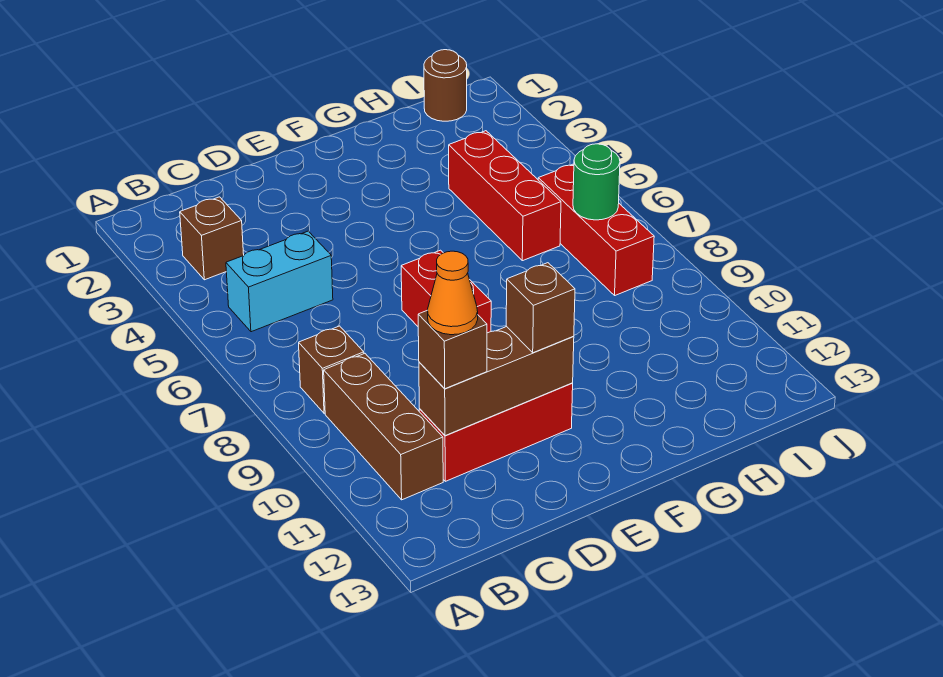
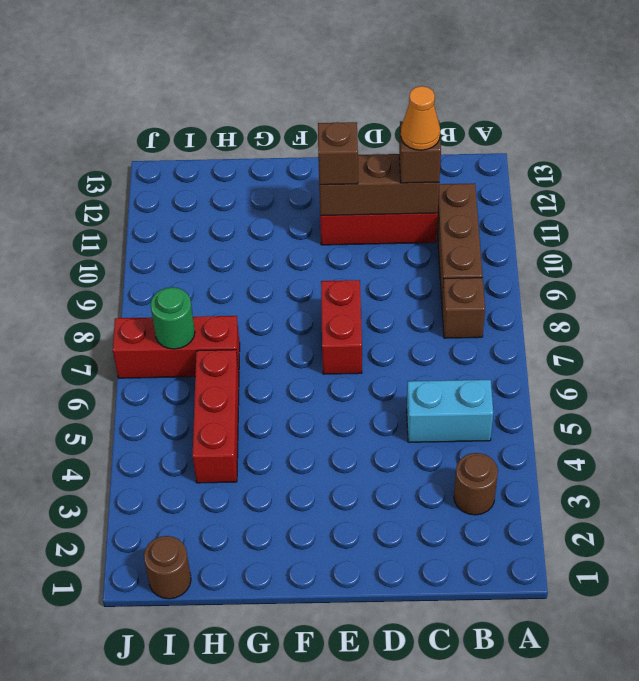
brown brick B3 level 1 -> brown round brick B3 level 1
red brick I6:I8 level 1 -> red brick H7:J7 level 1

